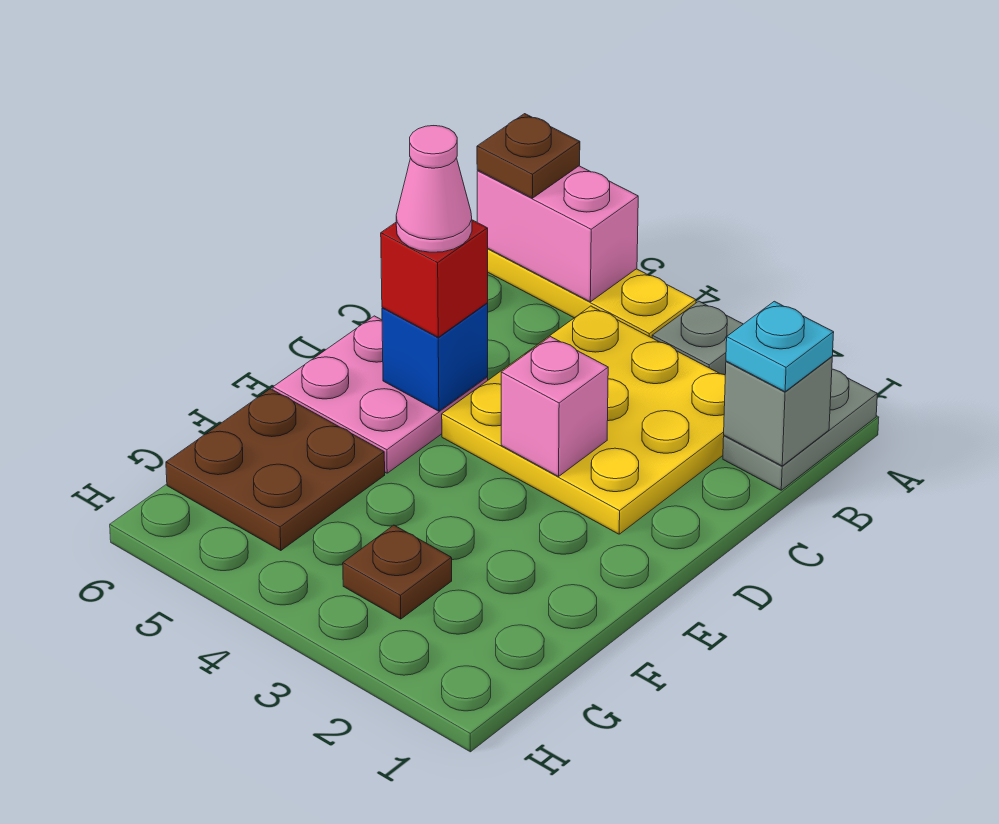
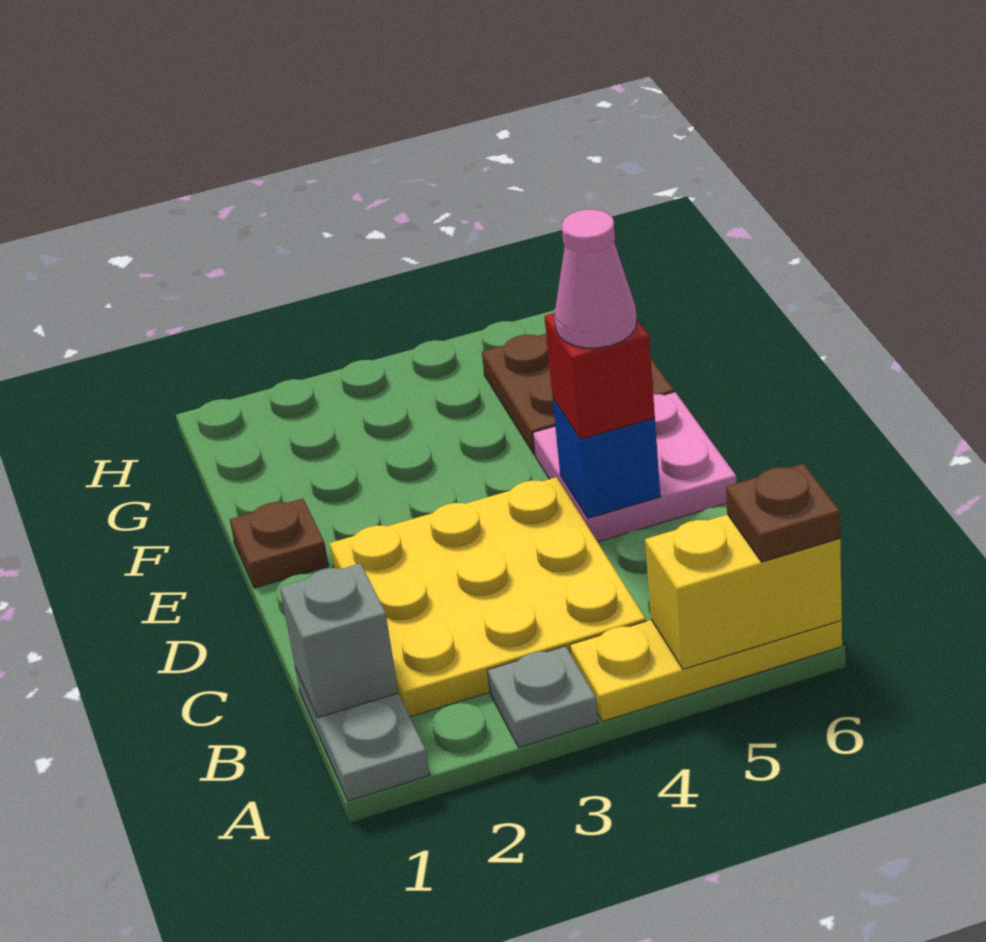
pink brick A5:A6 level 2 -> yellow brick A5:A6 level 2
cyan plate B1 level 3 -> none
pink brick D3 level 2 -> none
brown plate G3 level 1 -> brown plate E1 level 1

